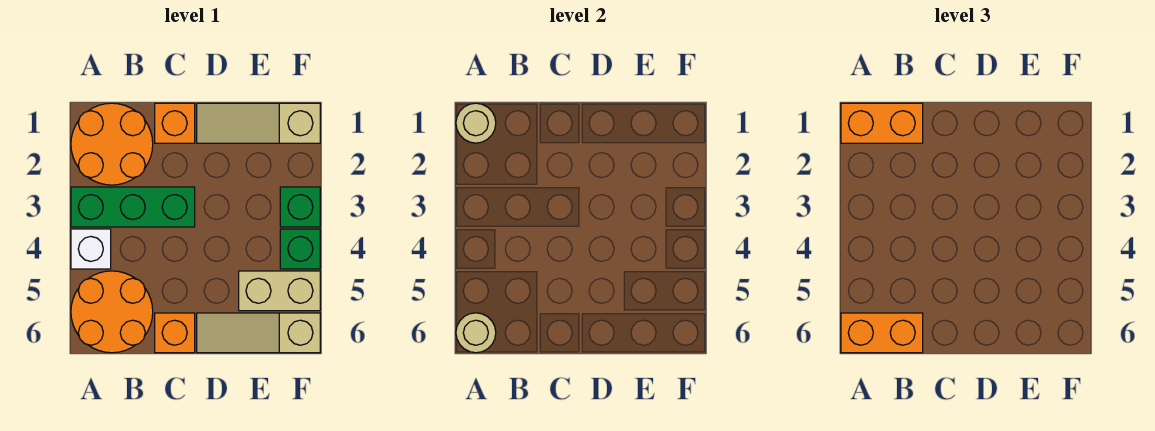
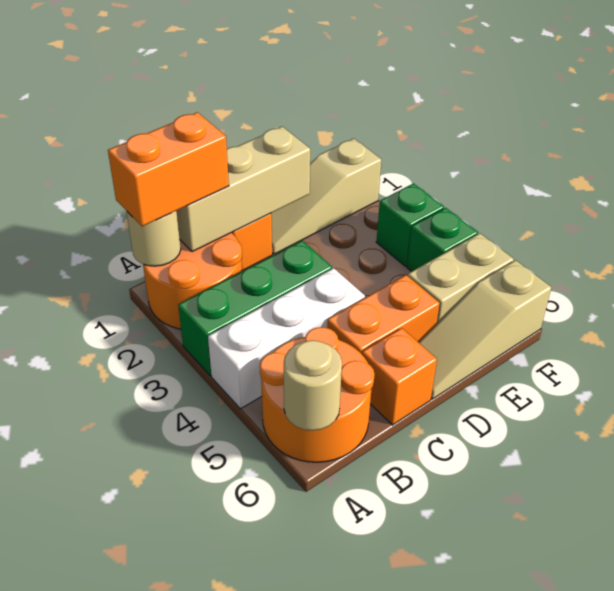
white brick A4 level 1 -> white brick A4:C4 level 1
orange brick A6:B6 level 3 -> orange brick C5:D5 level 1
none -> tan brick B1:D1 level 2

